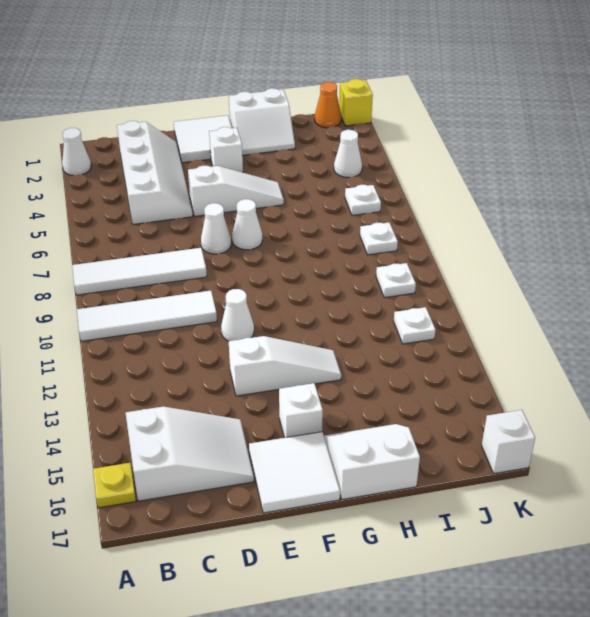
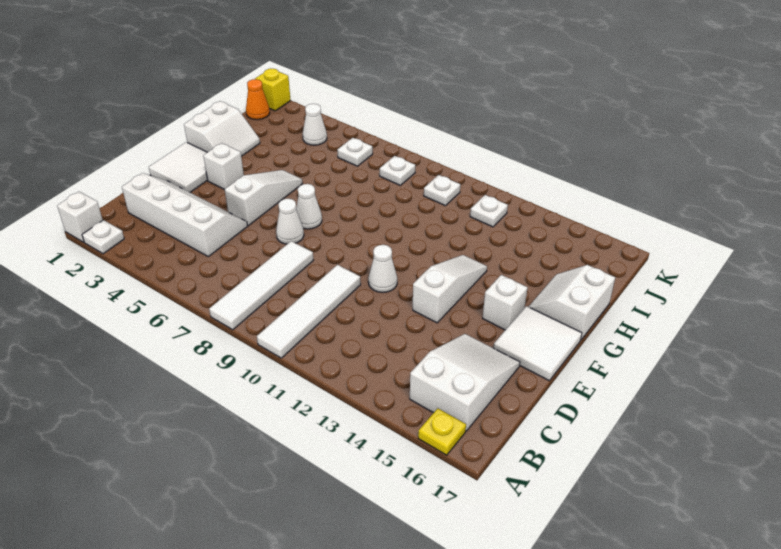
white cone A2 level 1 -> white plate A2 level 1
white brick K17 level 1 -> white brick A1 level 1

